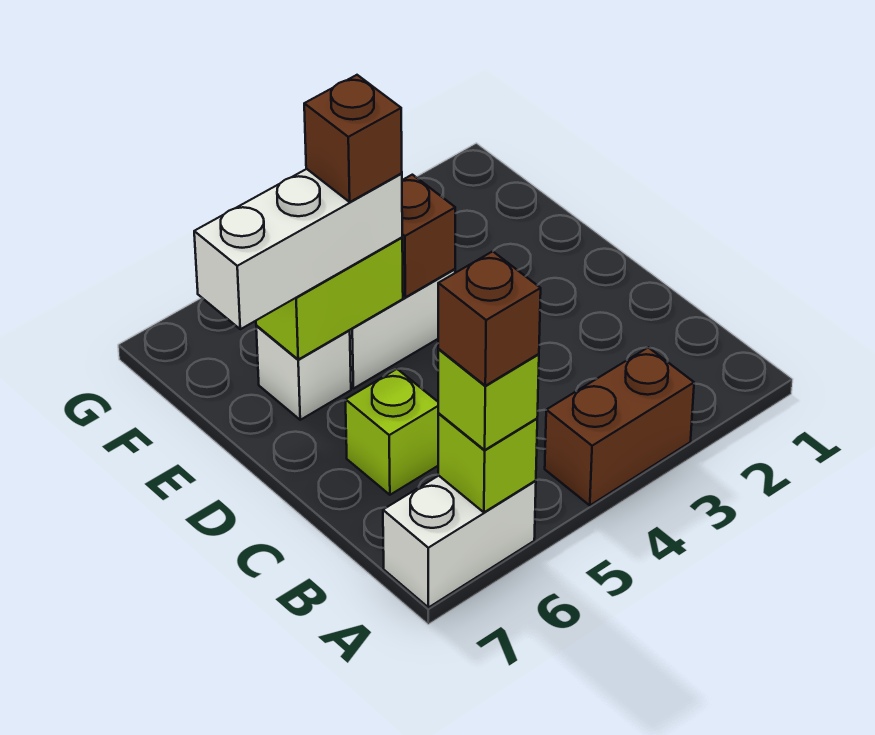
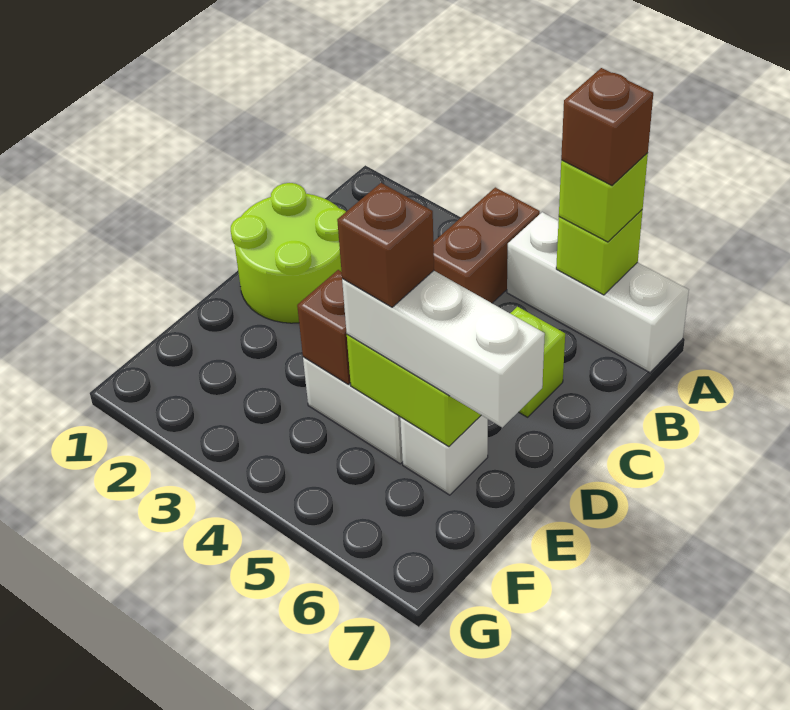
brown brick A3:A4 level 1 -> brown brick A4:B4 level 1
white brick A6:A7 level 1 -> white brick A5:A7 level 1
none -> lime round brick C1:D2 level 1

